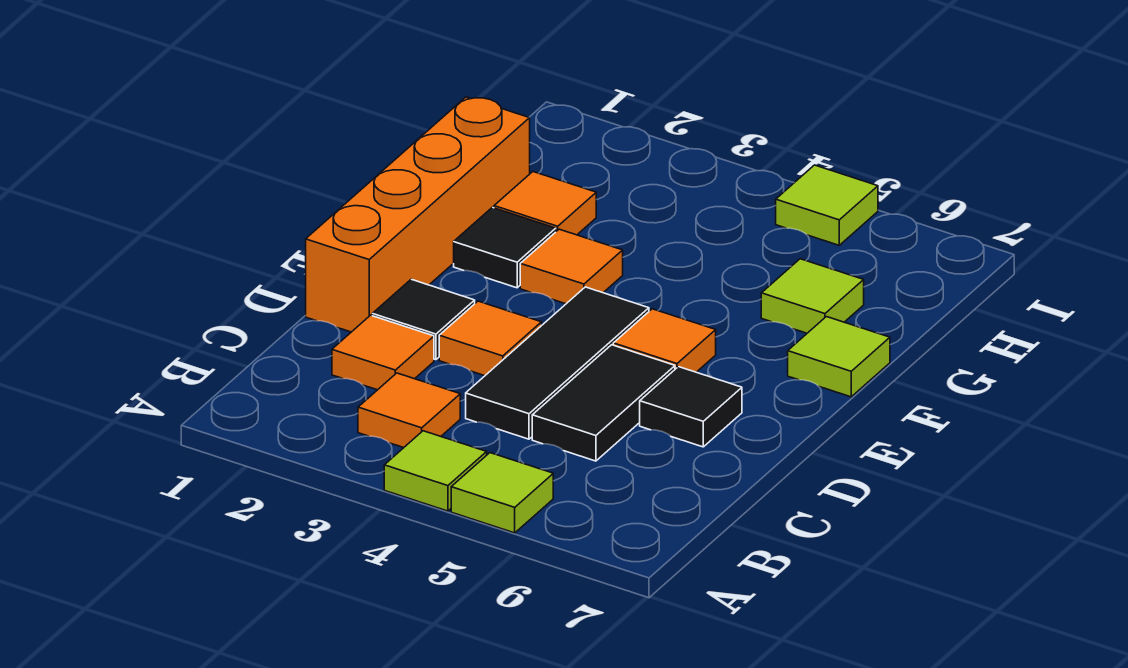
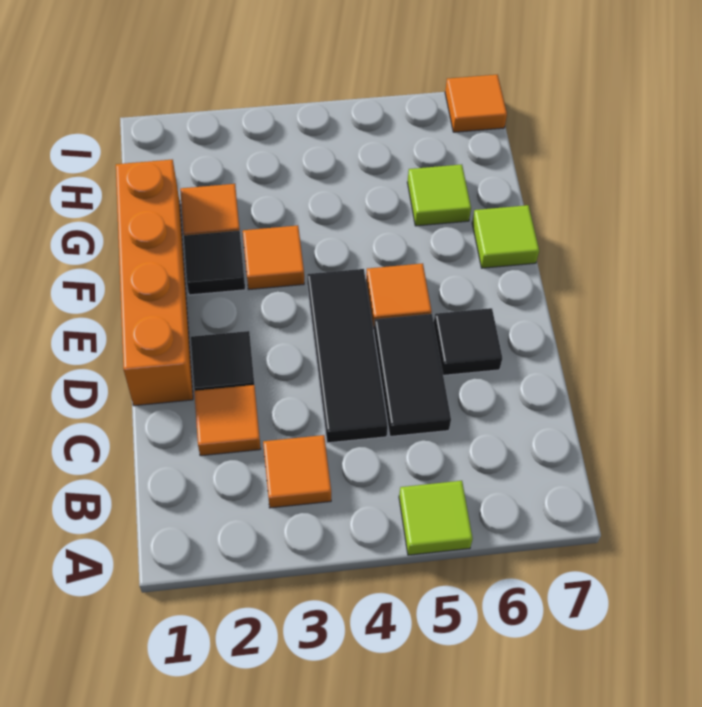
lime tile A4 level 1 -> none
orange tile D3 level 1 -> orange tile I7 level 1
lime tile I5 level 1 -> none

